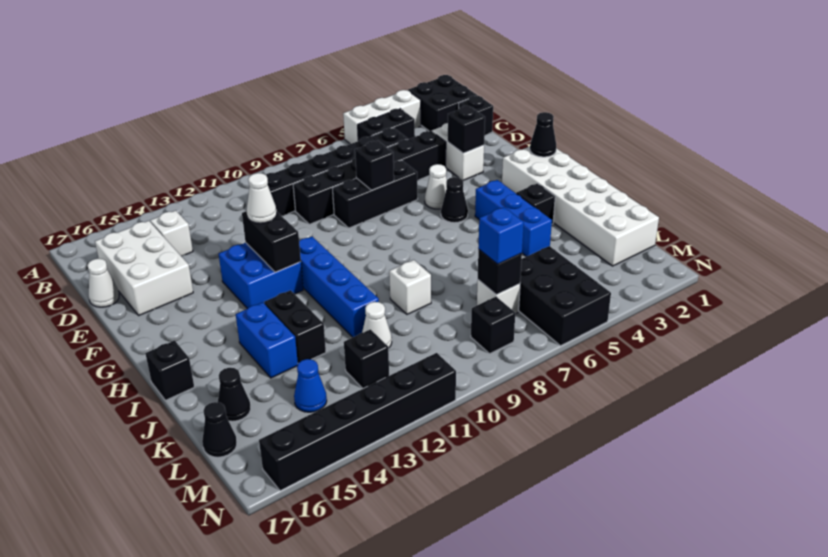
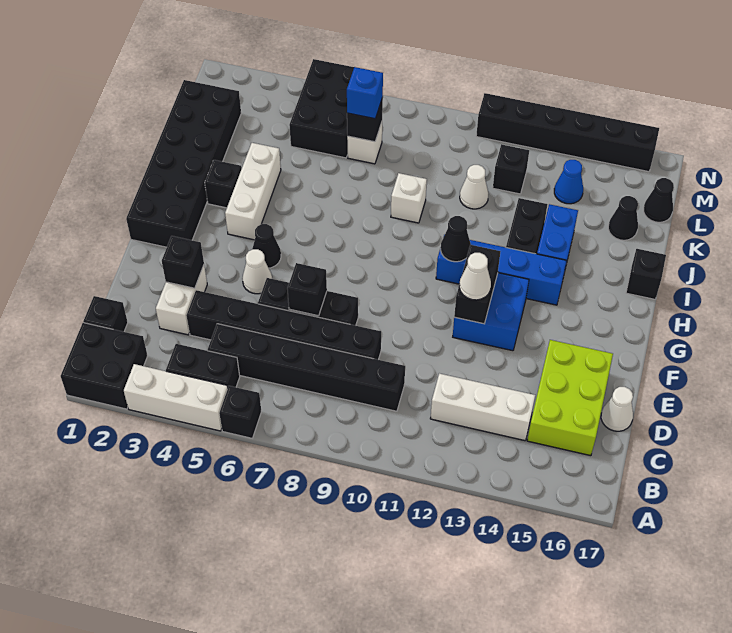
white brick C14 level 1 -> white brick C12:C14 level 1
white brick C15:E16 level 1 -> lime brick C15:E16 level 1
white brick G1:L2 level 1 -> black brick G1:L2 level 1
black cone G1 level 2 -> black cone H11 level 2
blue brick G11:J11 level 1 -> blue brick H11:H14 level 1
blue brick H4:J4 level 1 -> white brick H4:J4 level 1
black brick M8 level 1 -> black brick A6 level 1

